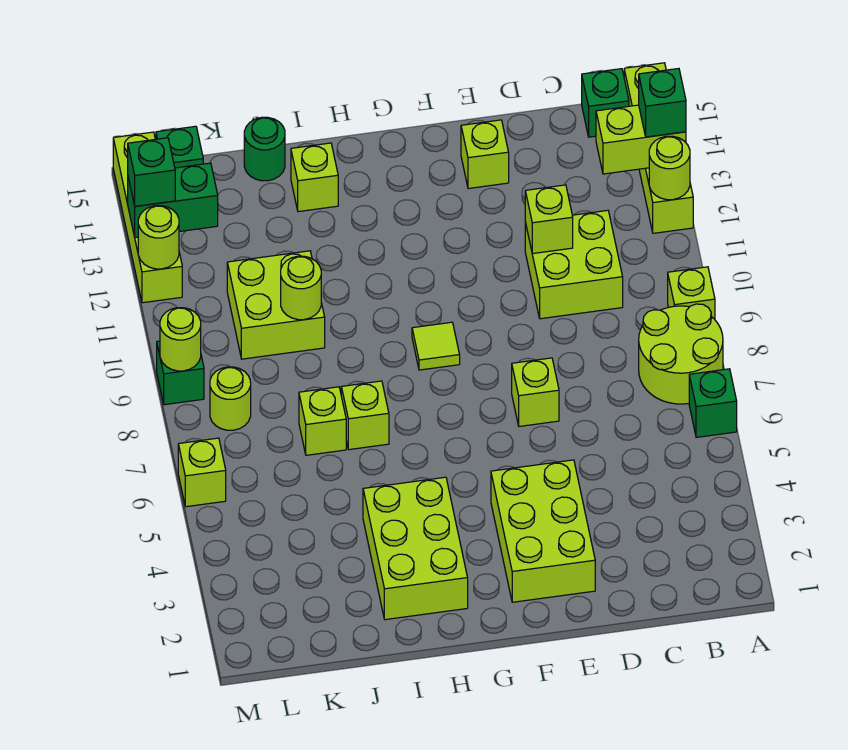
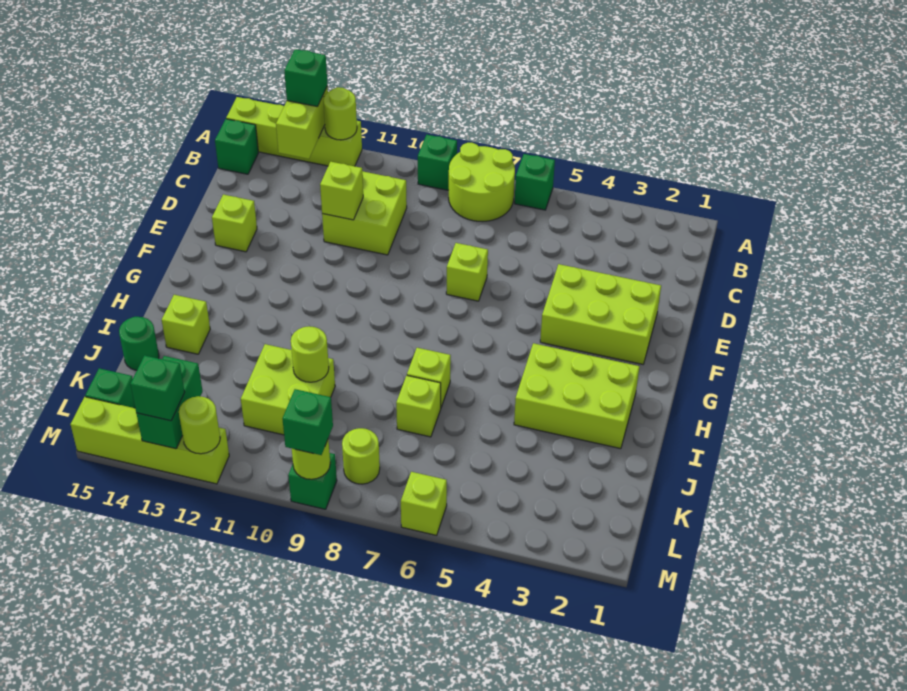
lime brick A9 level 1 -> green brick A9 level 1
lime tile G9 level 1 -> none
none -> green brick M9 level 3

